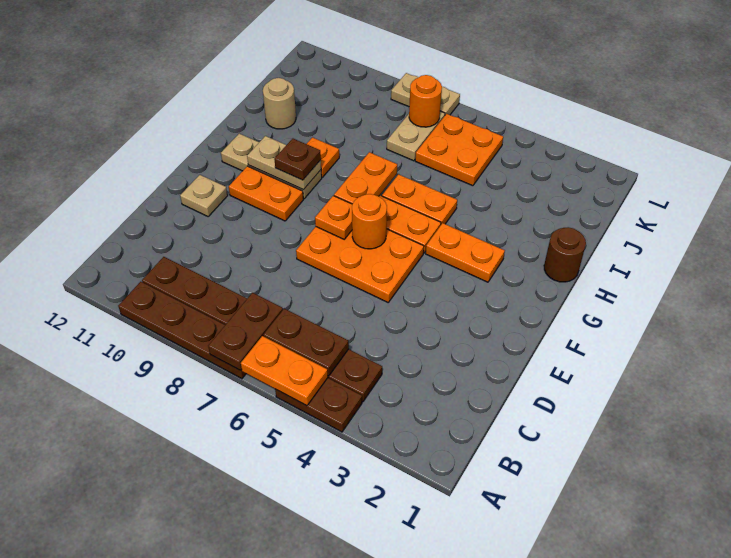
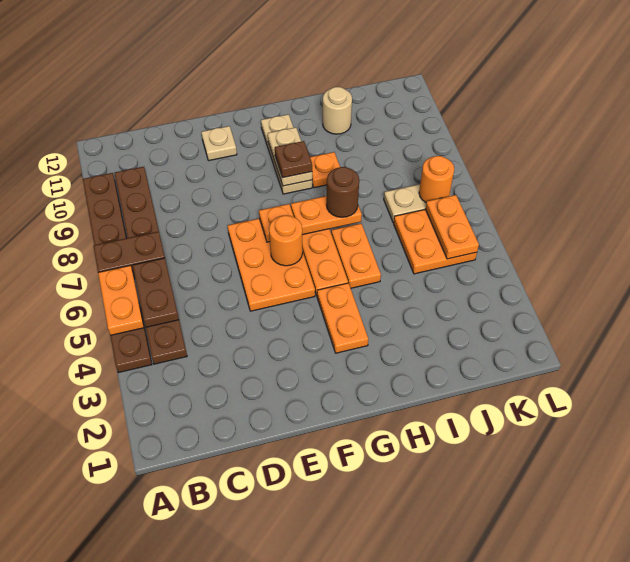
orange plate F9:F10 level 1 -> orange plate K5:K6 level 2
brown round brick H1 level 1 -> brown round brick H7 level 3
tan plate L7:L8 level 1 -> none

